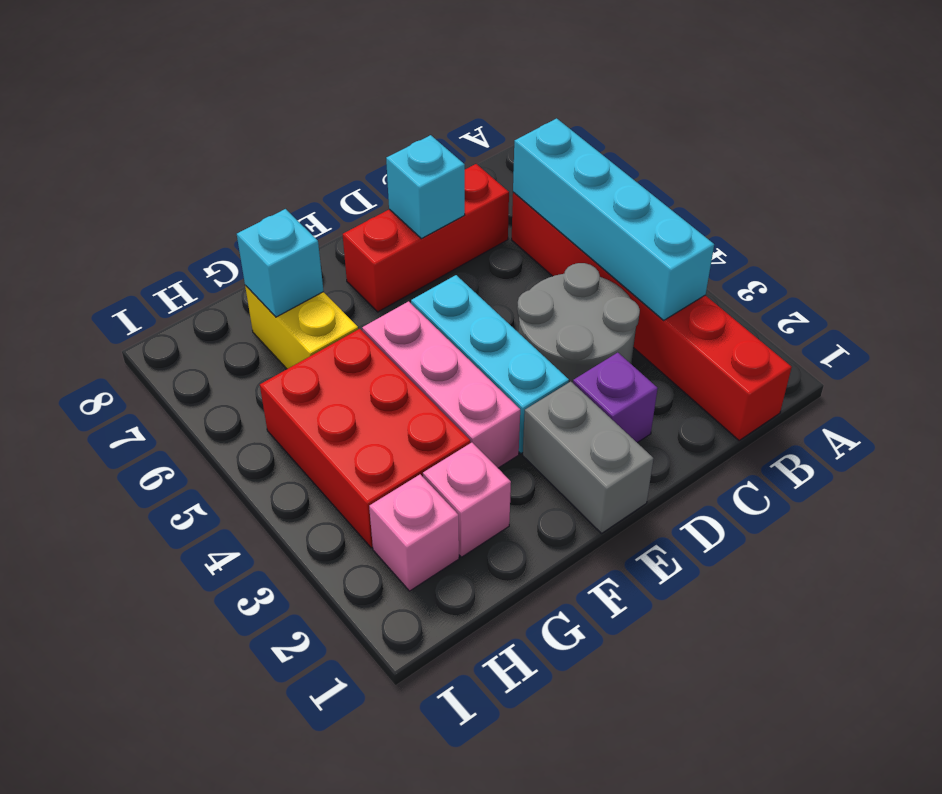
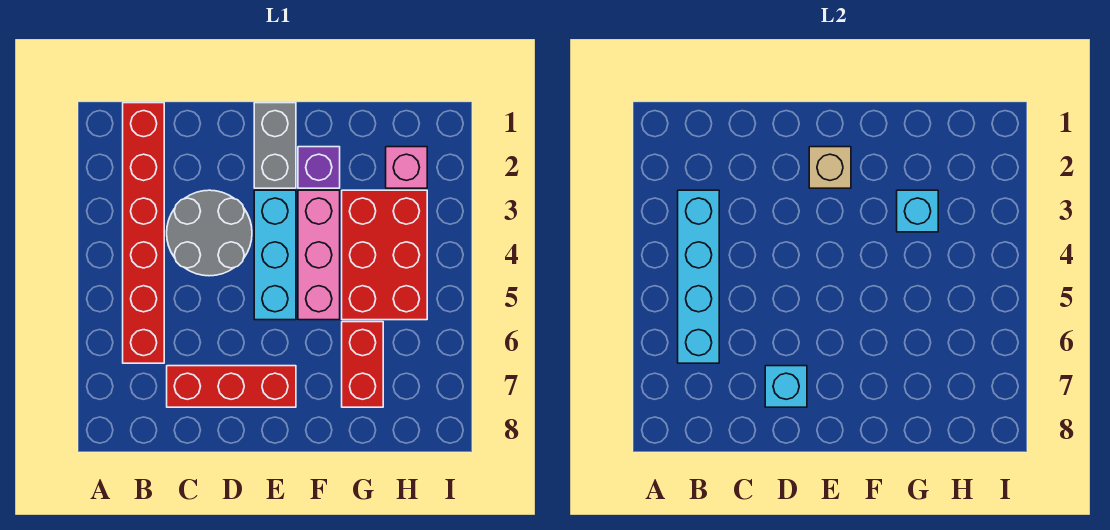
purple brick D2 level 1 -> purple brick F2 level 1
none -> tan brick E2 level 2
pink brick G2 level 1 -> none
yellow brick G6:G7 level 1 -> red brick G6:G7 level 1
cyan brick G7 level 2 -> cyan brick G3 level 2

